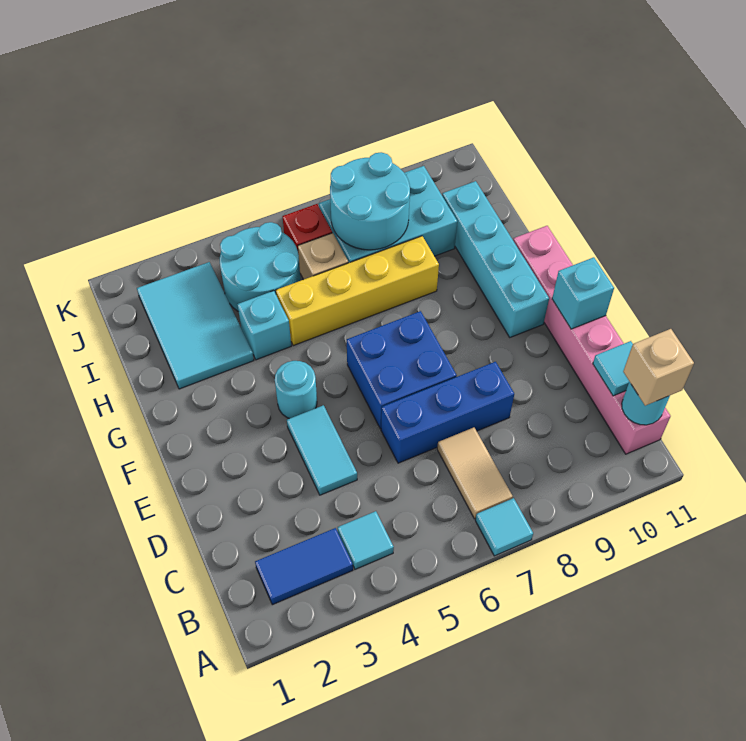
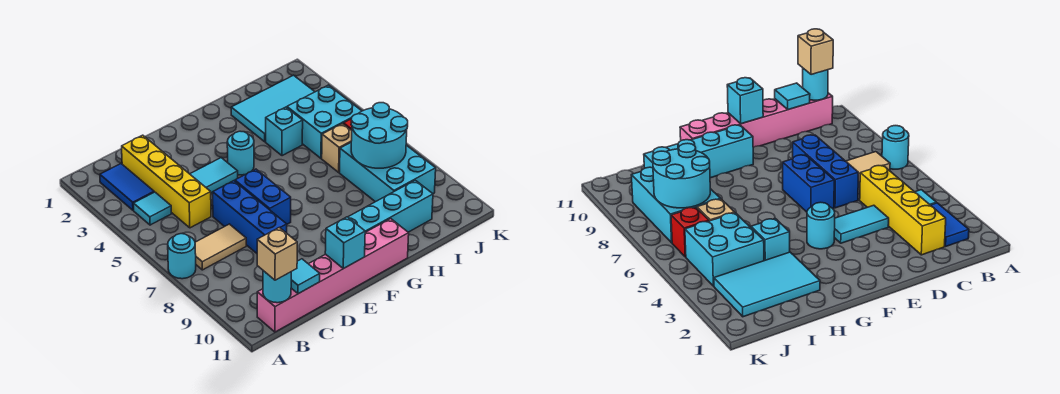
cyan tile A7 level 1 -> cyan round brick A7 level 1
blue brick E6:F7 level 1 -> blue brick E6:E7 level 1
yellow brick H5:H8 level 1 -> yellow brick C2:C5 level 1
cyan round brick I4:J5 level 1 -> cyan brick I4:J5 level 1

